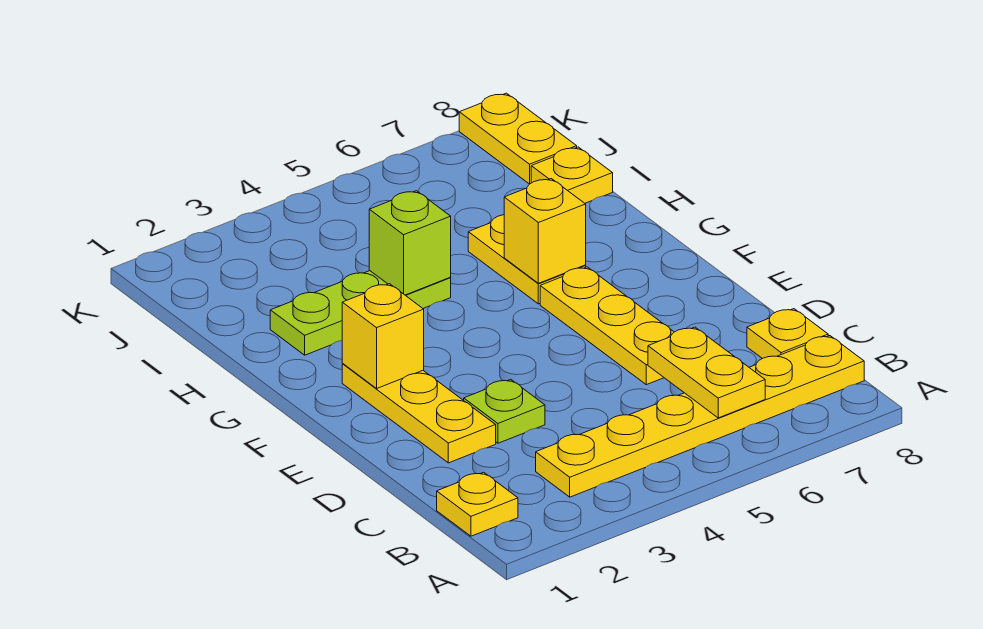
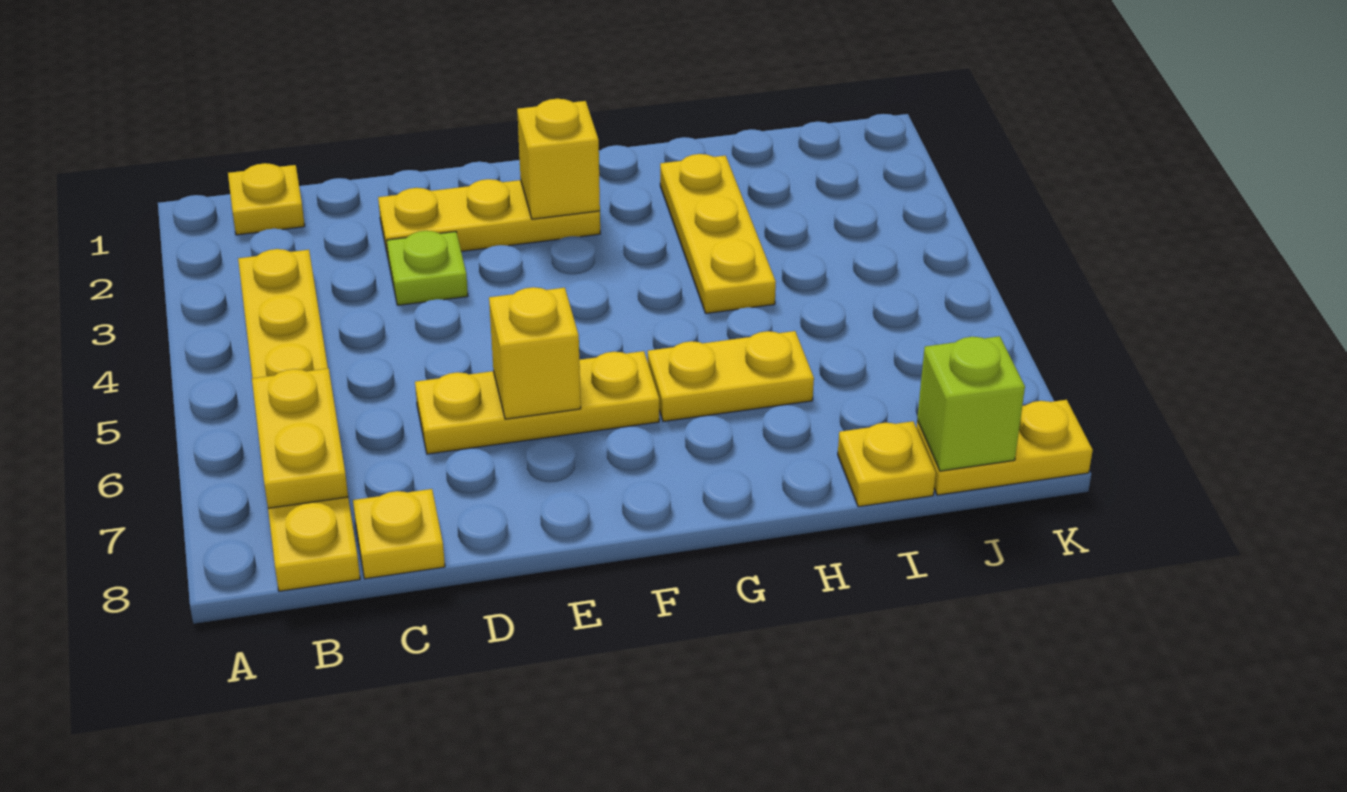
yellow plate B6:C6 level 2 -> yellow plate B6:B7 level 2
yellow brick G6 level 2 -> yellow brick E6 level 2
lime plate H2:H4 level 1 -> yellow plate H2:H4 level 1
lime brick H4 level 2 -> lime brick J8 level 2

